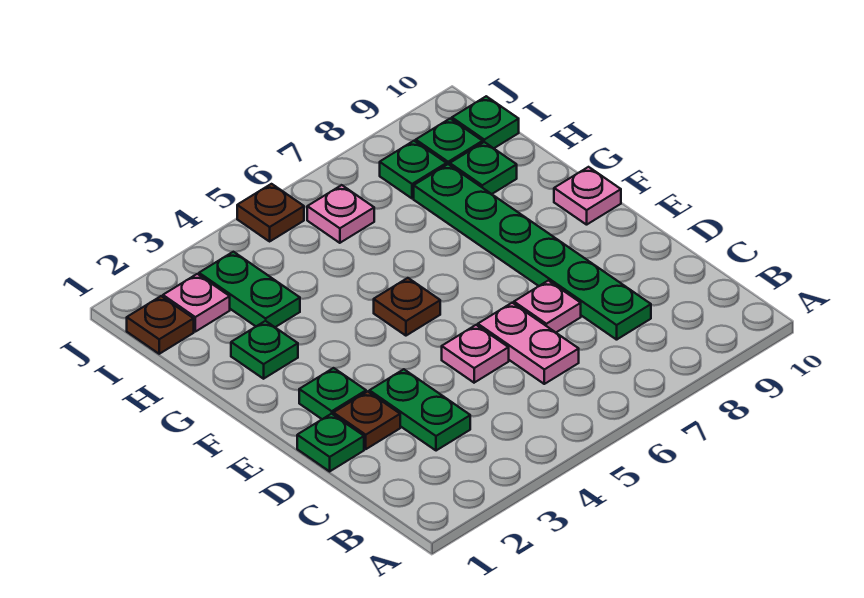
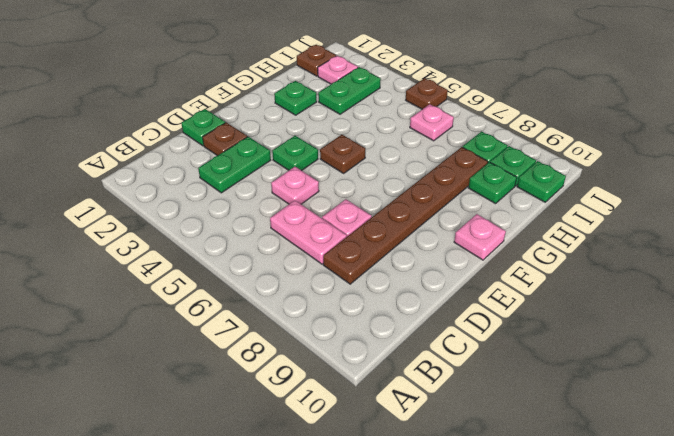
pink plate C6:D6 level 1 -> pink plate C6:C7 level 1
green plate C8:H8 level 1 -> brown plate C8:H8 level 1
green plate E2 level 1 -> green plate E4 level 1

